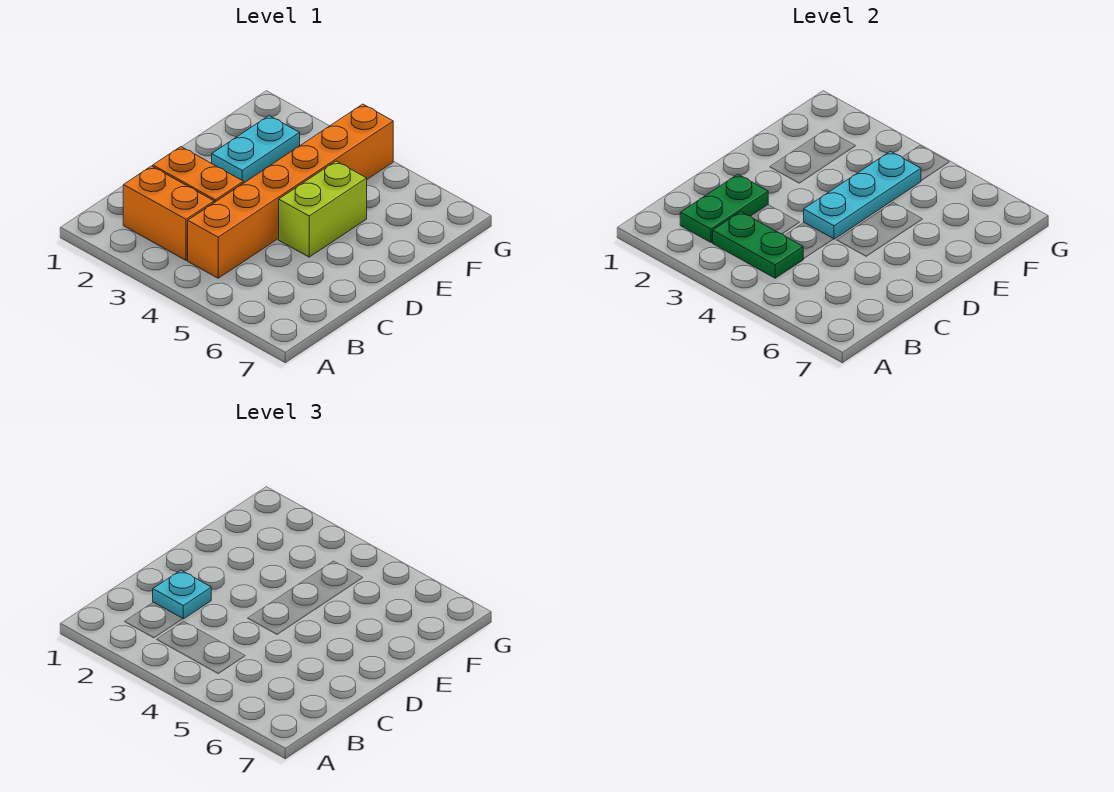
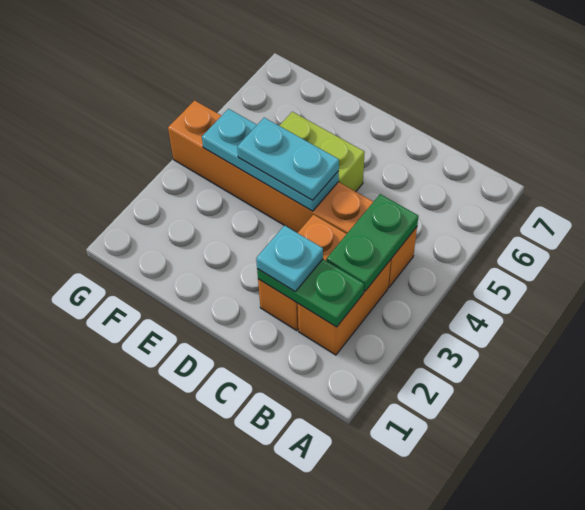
cyan plate E2:F2 level 1 -> cyan plate D4:E4 level 3

